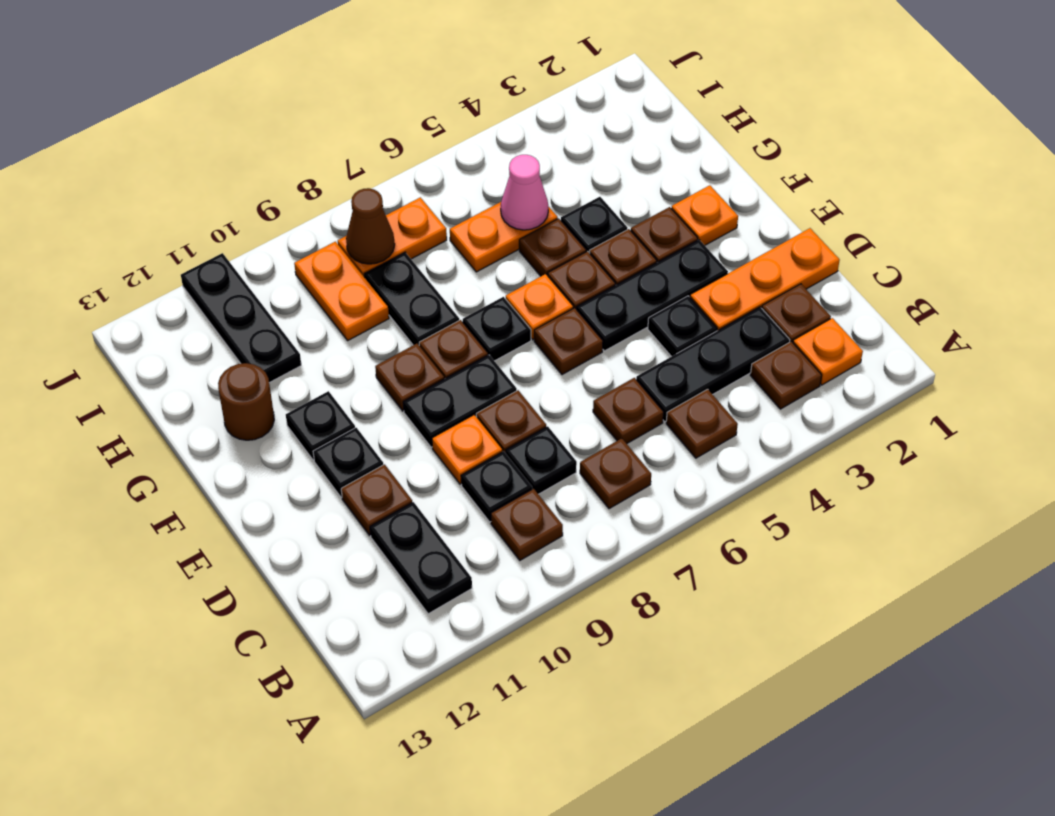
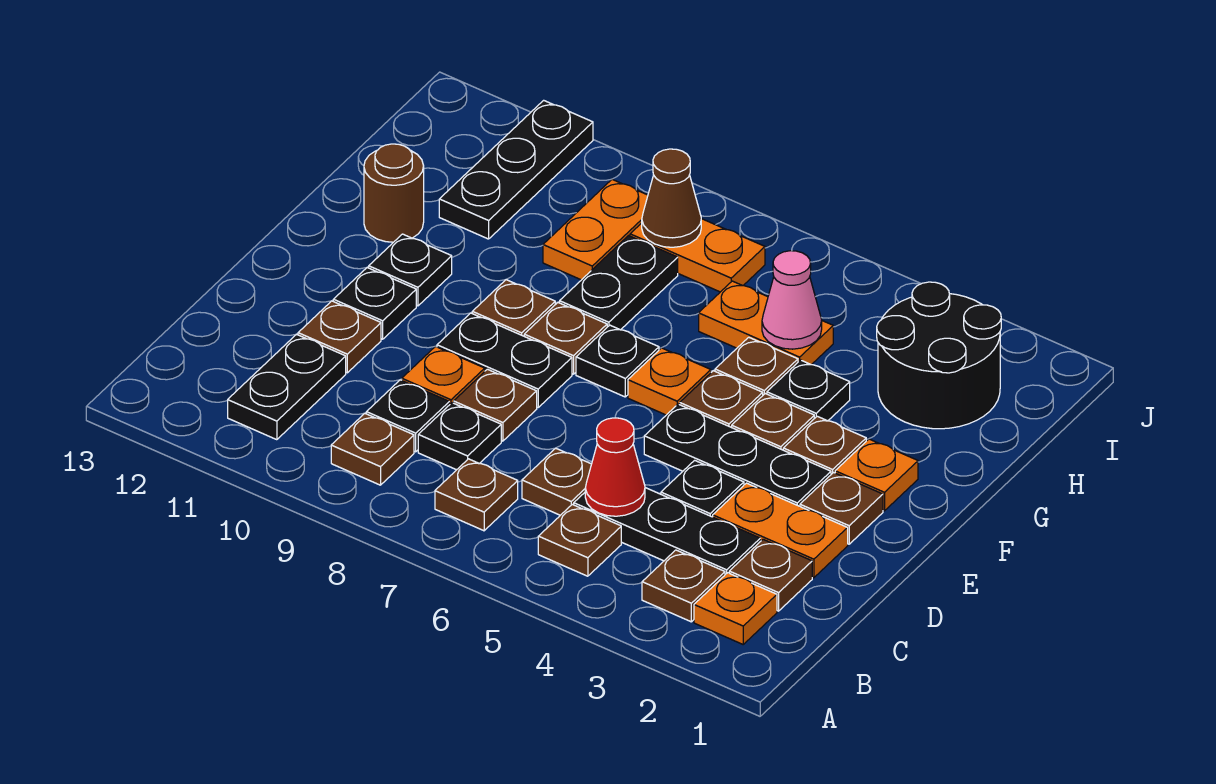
none -> red cone C5 level 2
orange plate D1:D3 level 1 -> orange plate D2:D3 level 1
brown plate E6 level 1 -> brown plate E2 level 1
none -> black round brick H2:I3 level 1

